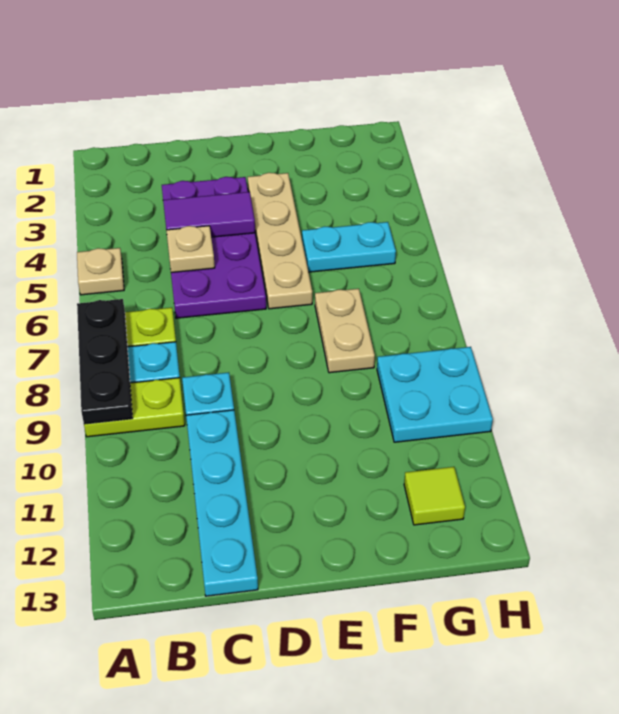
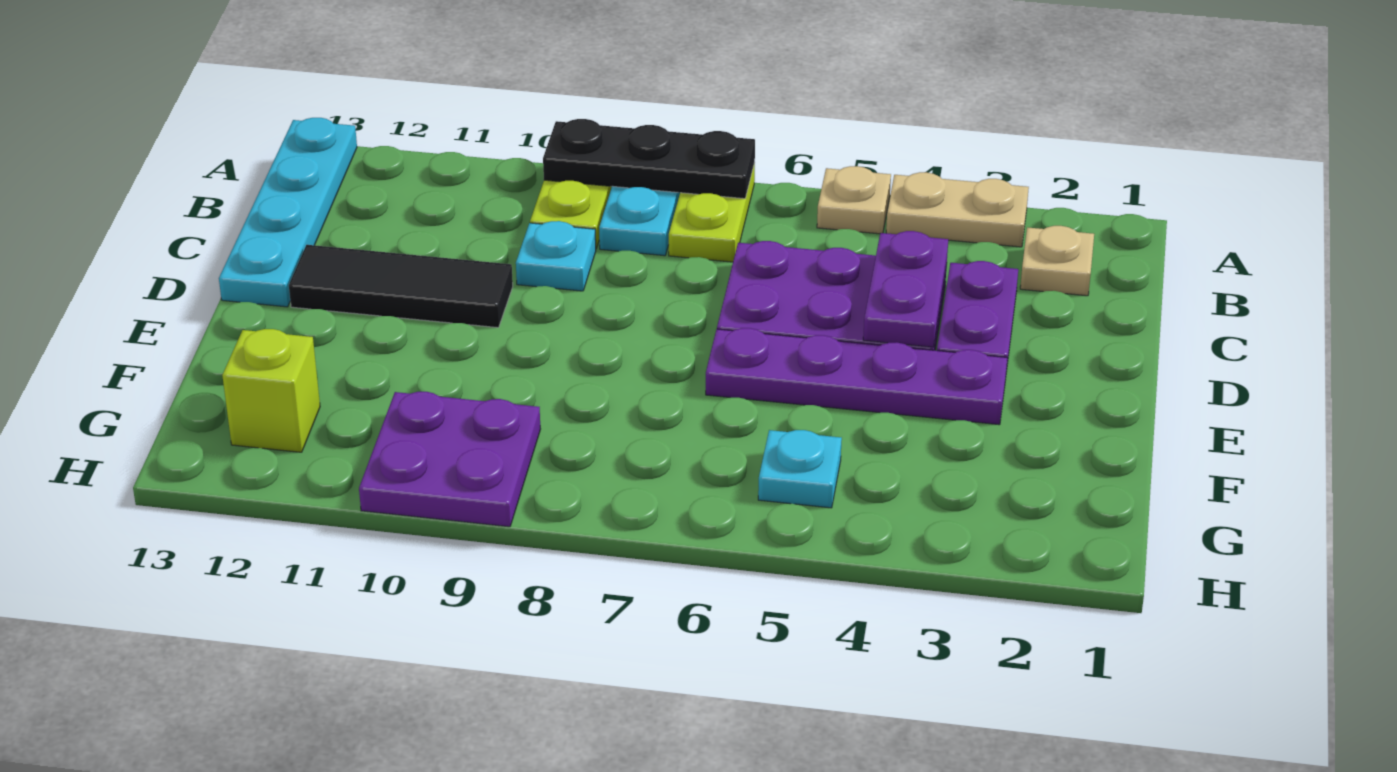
purple tile C4:D4 level 2 -> purple plate C4:D4 level 2
tan plate C5 level 2 -> tan plate B2 level 1
cyan plate C10:C13 level 1 -> cyan plate A13:D13 level 1
none -> black tile D10:D12 level 1
tan plate E3:E6 level 1 -> purple plate E3:E6 level 1
cyan plate F5:G5 level 1 -> cyan plate G5 level 1
tan plate F7:F8 level 1 -> tan plate A3:A4 level 1
cyan plate G9:H10 level 1 -> purple plate G9:H10 level 1
lime tile G12 level 1 -> lime brick G12 level 1

